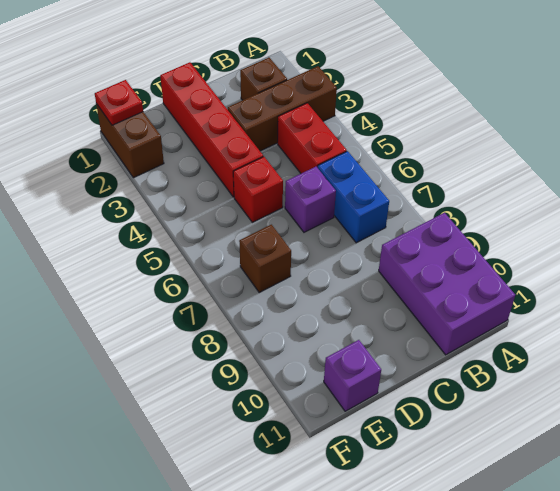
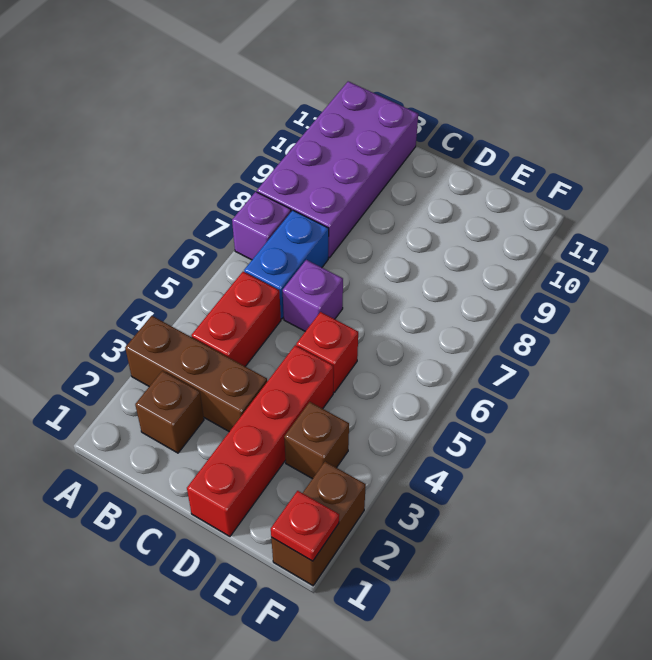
purple brick A9:B11 level 1 -> purple brick A8:B11 level 1
brown brick E7 level 1 -> brown brick E3 level 1
purple brick E11 level 1 -> purple brick A7 level 1

